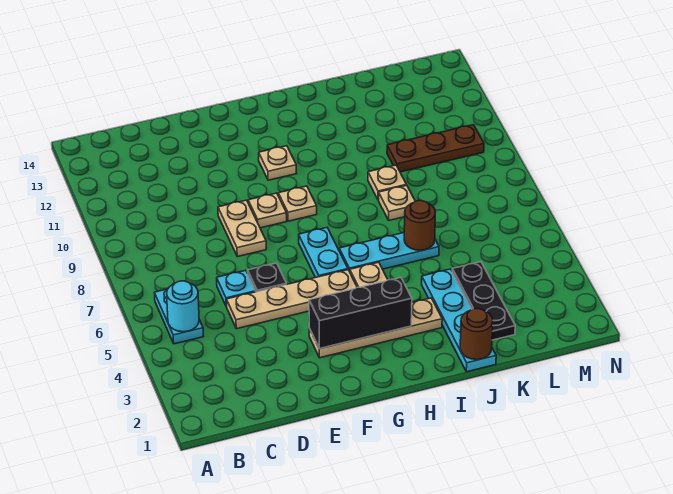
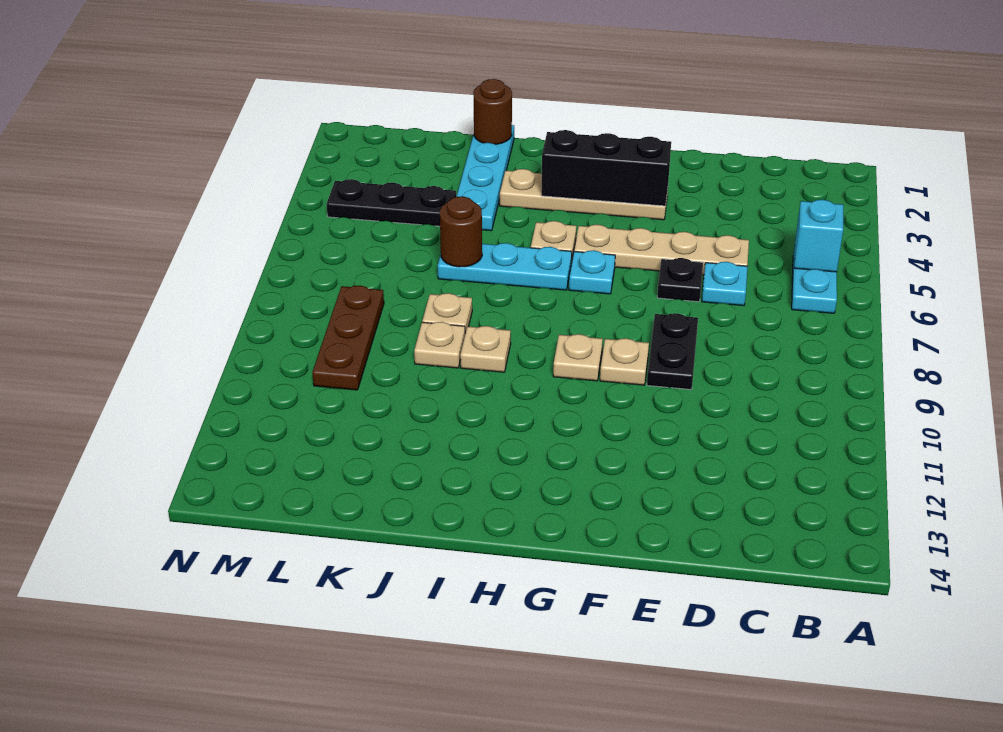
cyan round brick B5 level 2 -> cyan brick B5 level 2
tan plate E8:E9 level 1 -> black plate E8:E9 level 1
cyan plate G6:G7 level 1 -> cyan plate G6 level 1
tan plate G11 level 1 -> tan plate I9 level 1
black plate K2:K4 level 1 -> black plate K4:M4 level 1
brown plate K10:M10 level 1 -> brown plate L8:L10 level 1

